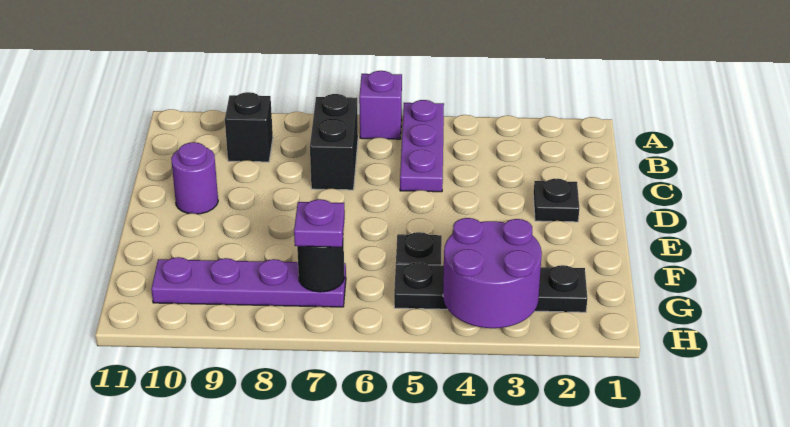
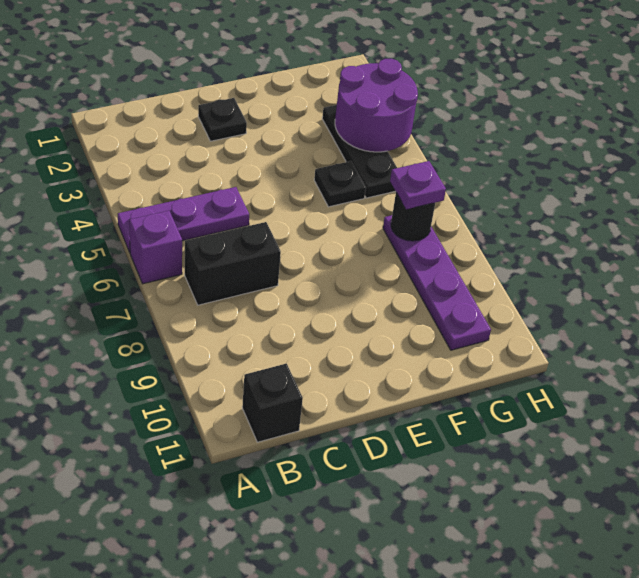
black brick B9 level 1 -> black brick B11 level 1
purple round brick D10 level 1 -> none
black plate G2:G5 level 1 -> black plate G3:G5 level 1

